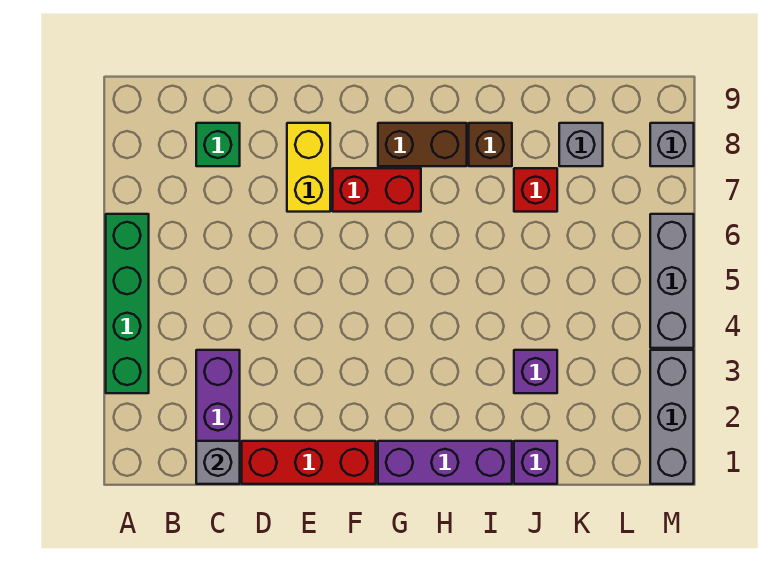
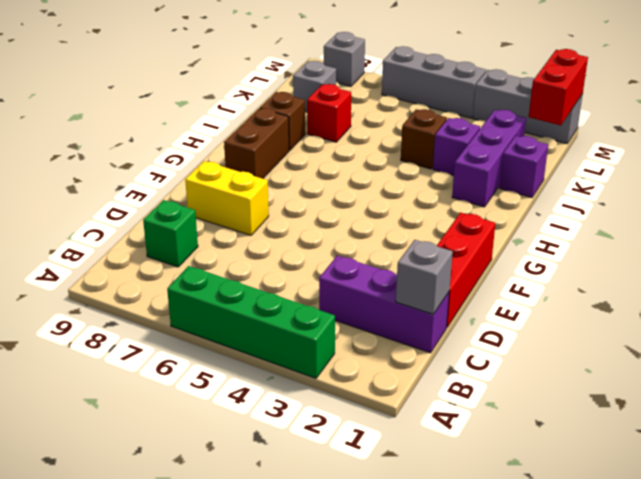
red brick F7:G7 level 1 -> red brick L1:M1 level 2
purple brick G1:I1 level 1 -> purple brick I2:K2 level 1
none -> brown brick J4 level 1

